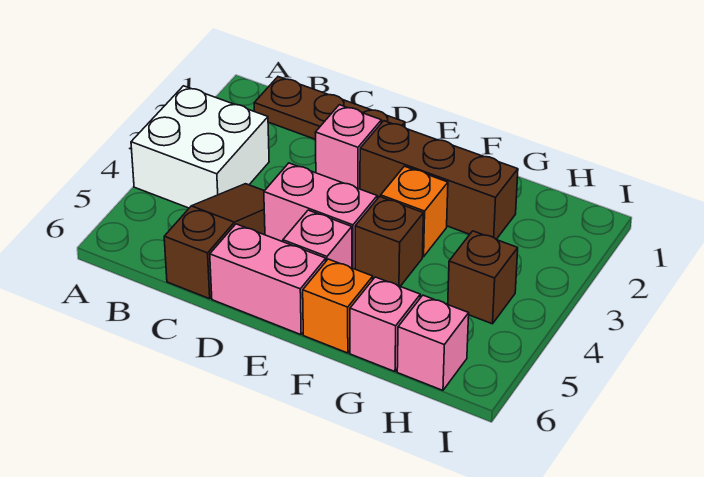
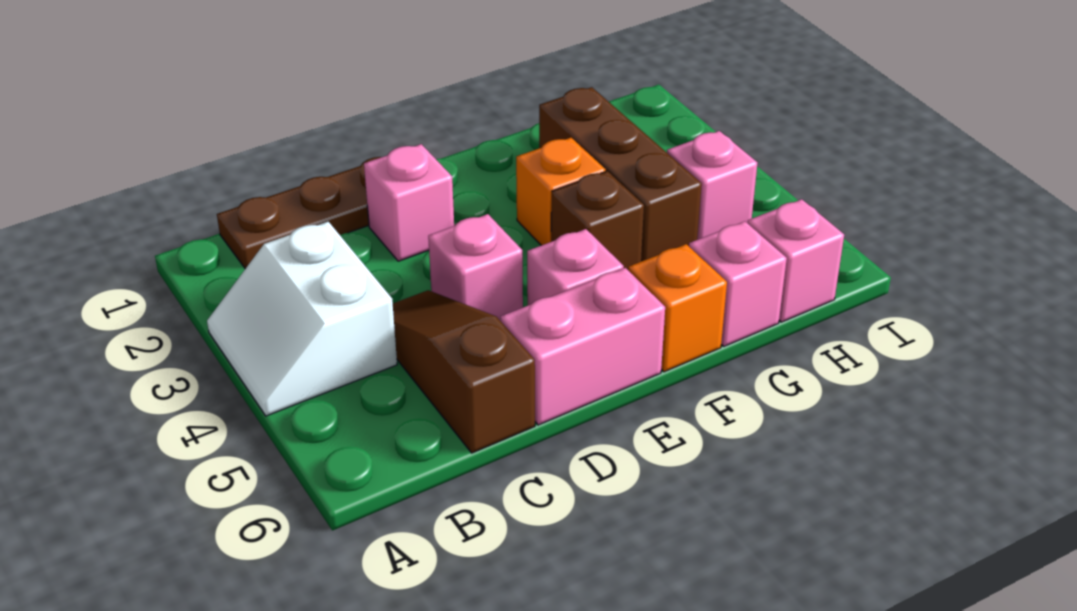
white brick A3:B4 level 1 -> white slope A3:B4 level 1 top B
pink brick D4:E4 level 1 -> pink brick D4 level 1
brown brick E2:G2 level 1 -> brown brick G2:G4 level 1
brown brick H4 level 1 -> pink brick H4 level 1

